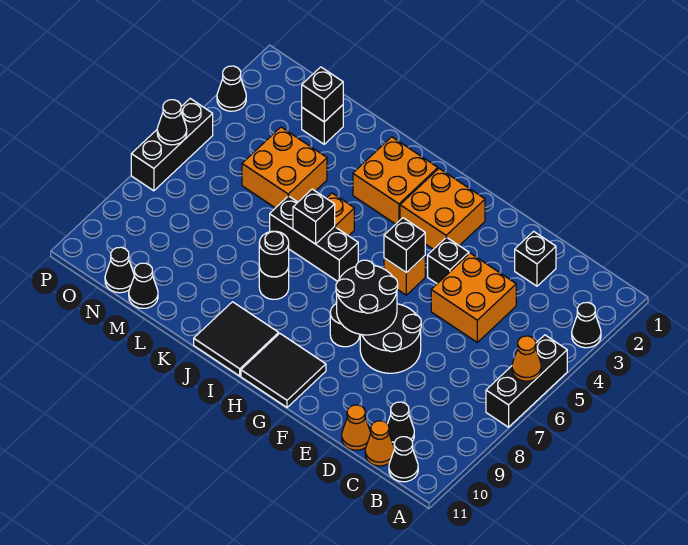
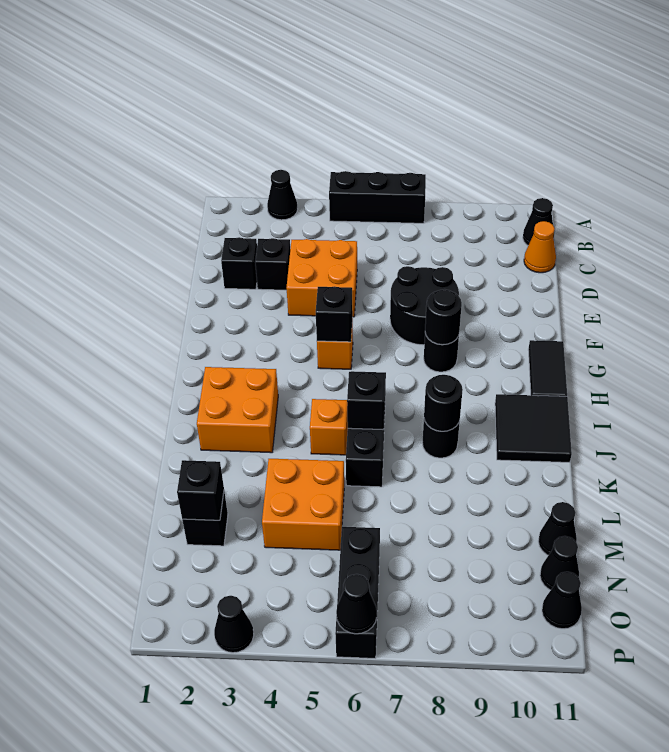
orange cone A6 level 2 -> none
black cone C10 level 1 -> black cone O11 level 1
orange cone D11 level 1 -> none
black brick F4 level 1 -> black brick D3 level 1
black round brick F7:G8 level 2 -> black round brick G8 level 2
orange brick G2:H3 level 1 -> none
black tile G10:H11 level 1 -> black tile G11:H11 level 1
black brick P5:P7 level 1 -> black brick N6:P6 level 1

